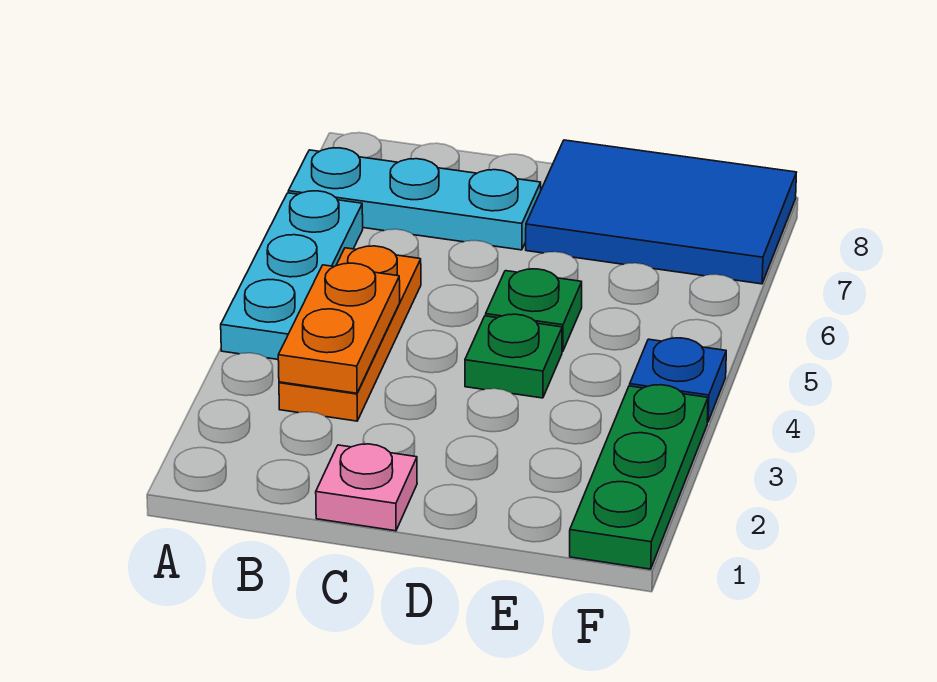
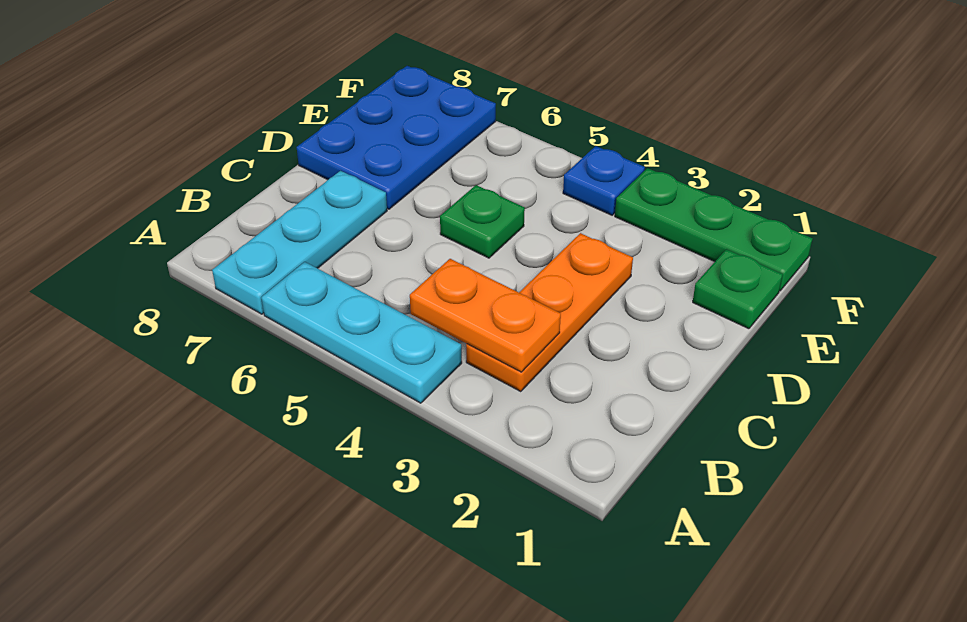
orange plate B3:B5 level 1 -> orange plate B3:D3 level 1
pink plate C1 level 1 -> none
green plate D4 level 1 -> green plate E1 level 1
blue tile D7:F8 level 1 -> blue plate D7:F8 level 1

